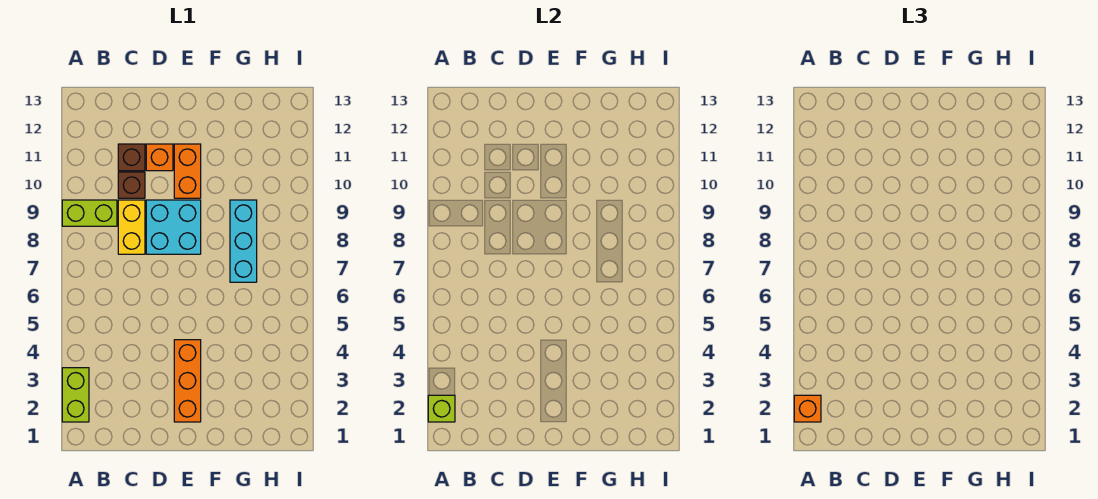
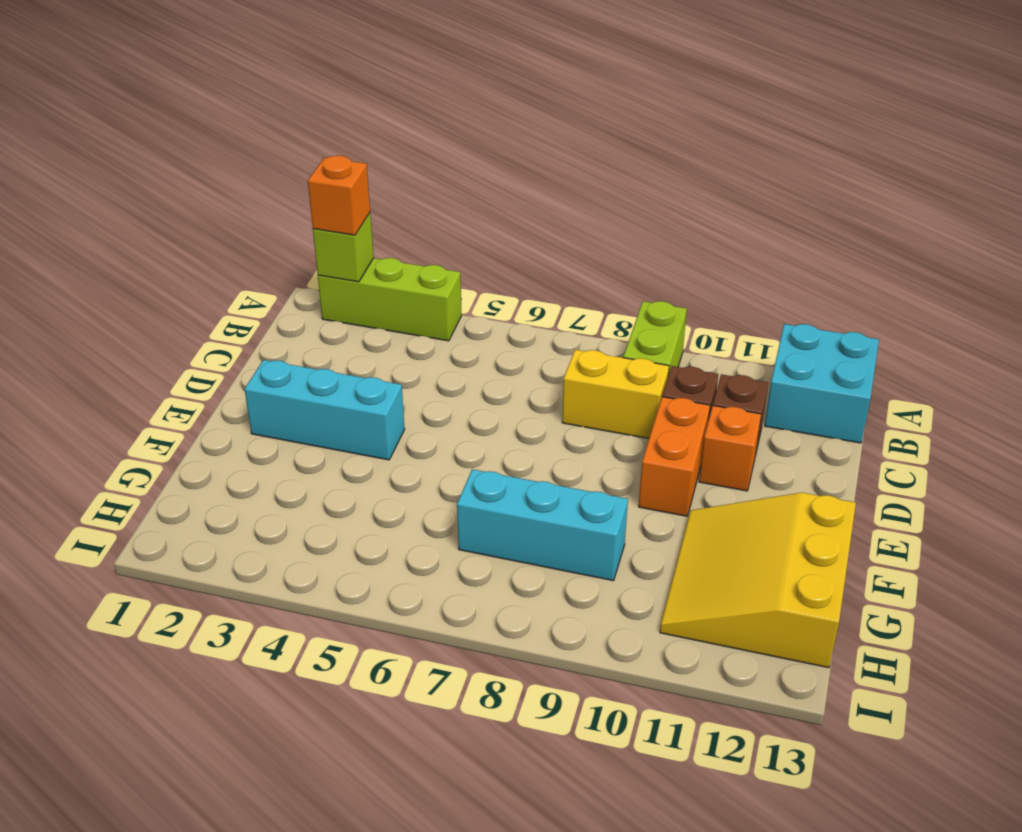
lime brick A2:A3 level 1 -> lime brick A2:A4 level 1
cyan brick D8:E9 level 1 -> cyan brick A12:B13 level 1
orange brick E2:E4 level 1 -> cyan brick E2:E4 level 1
orange brick E10:E11 level 1 -> orange brick D10:E10 level 1
none -> yellow slope F11:H13 level 1 top 13

